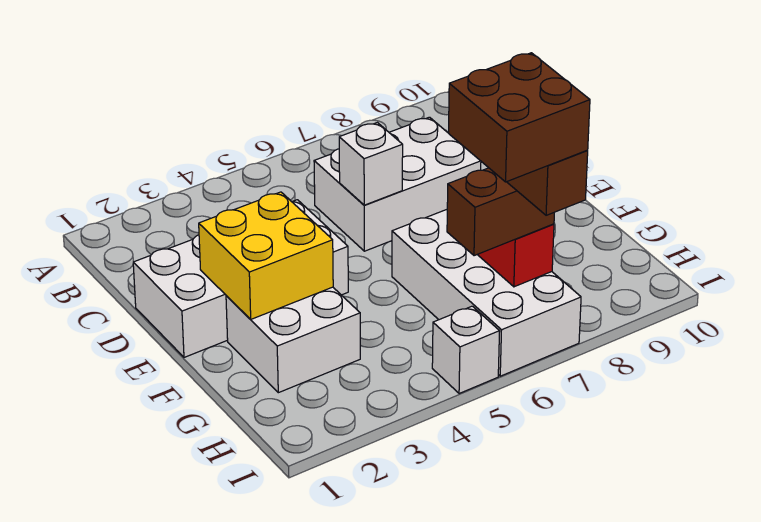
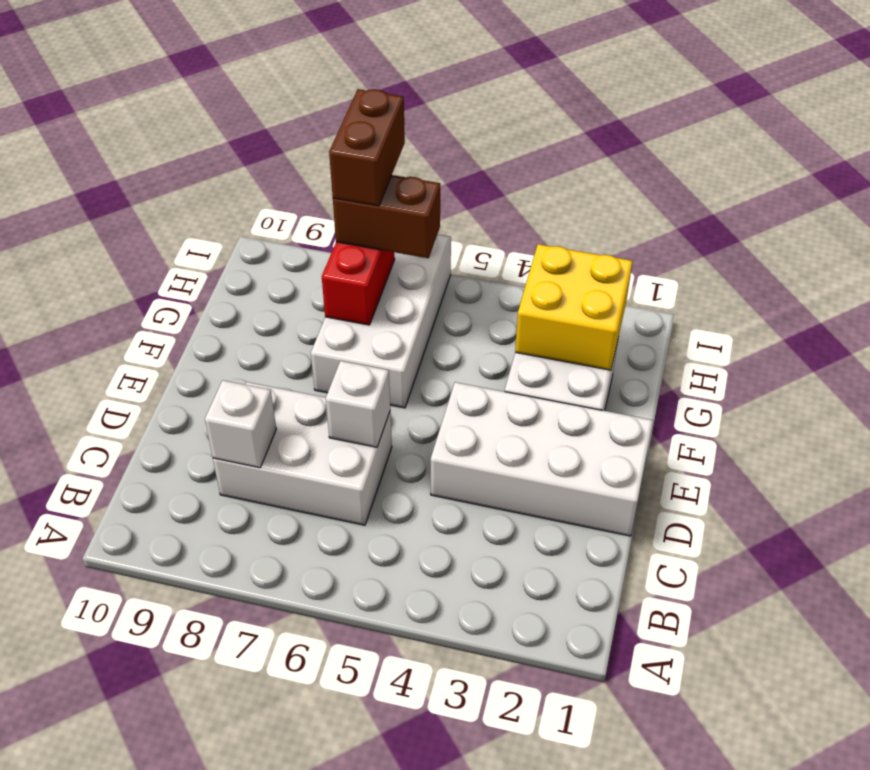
yellow brick E2:F3 level 2 -> yellow brick G2:H3 level 2
brown brick H6:I7 level 5 -> none
white brick I5 level 1 -> white brick C8 level 2

